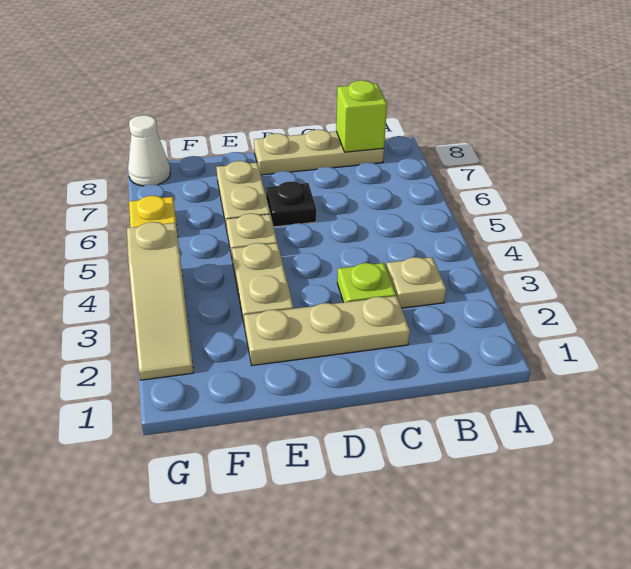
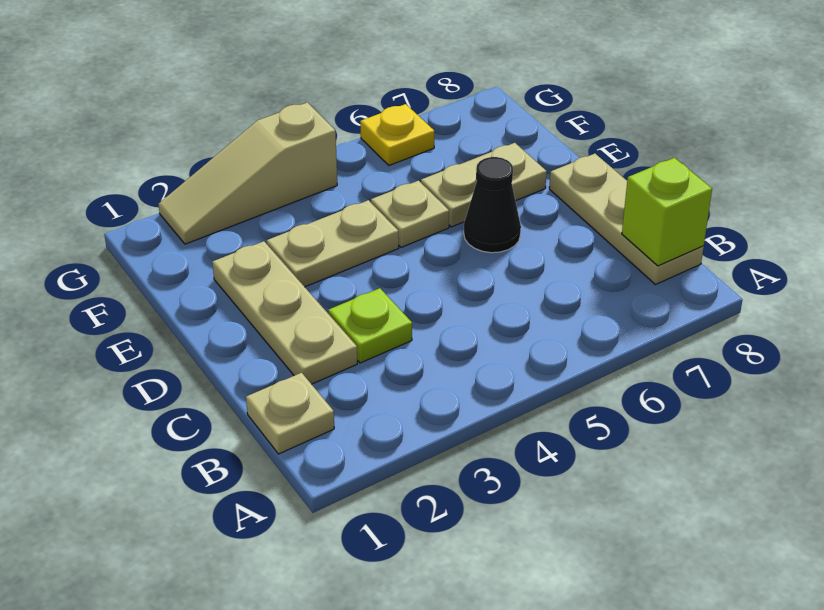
tan plate B3 level 1 -> tan plate B1 level 1
black plate D6 level 1 -> black cone D6 level 1
white cone G8 level 1 -> none

